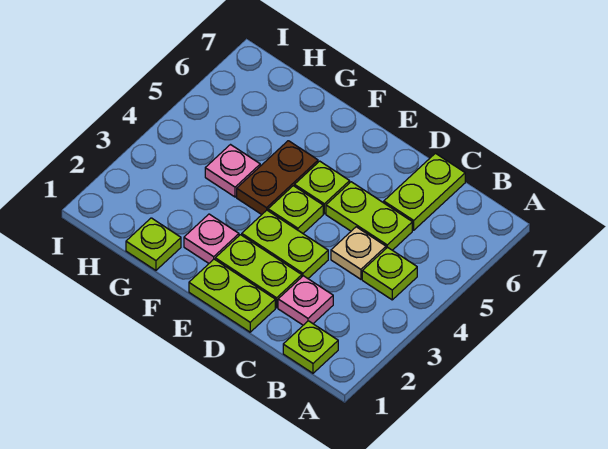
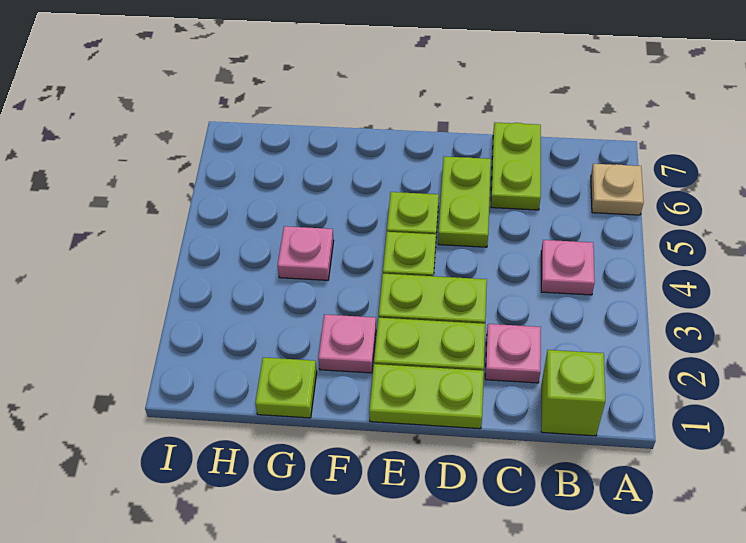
lime plate B1 level 1 -> lime brick B1 level 1
lime plate B4 level 1 -> pink plate B4 level 1
tan plate C4 level 1 -> tan plate A6 level 1
lime plate C5:D5 level 1 -> lime plate D5:D6 level 1
brown plate F4:F5 level 1 -> none

